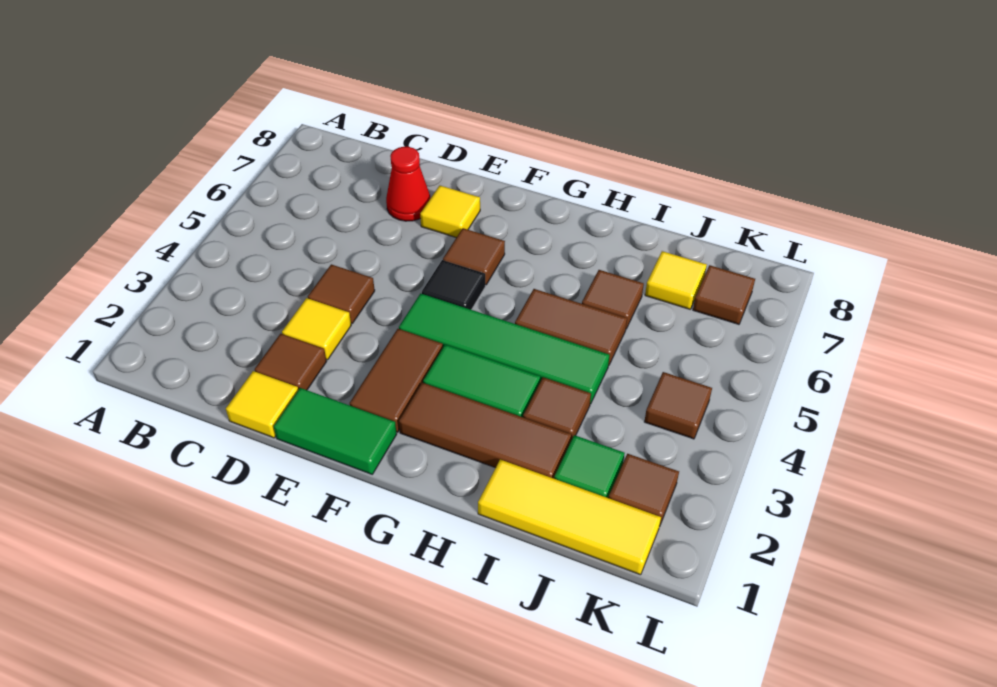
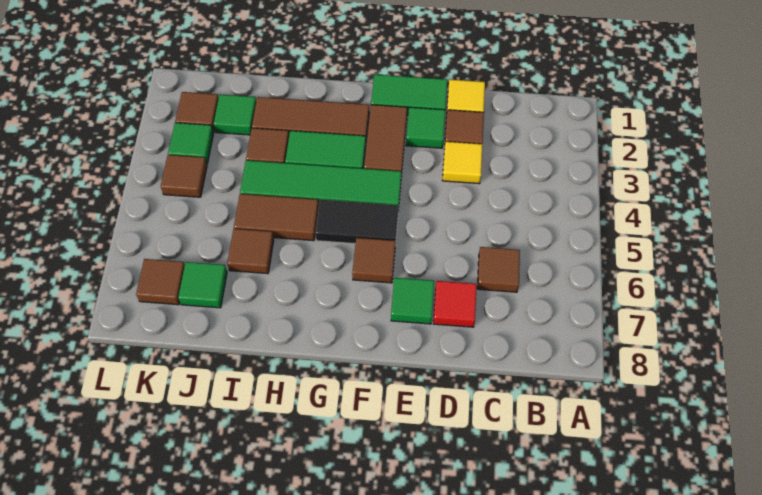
brown tile D4 level 1 -> brown tile C6 level 1
red cone D7 level 1 -> red tile D7 level 1
none -> green tile E2 level 1
yellow tile E7 level 1 -> green tile E7 level 1
black tile F5 level 1 -> black tile F5:G5 level 1
yellow tile I1:K1 level 1 -> none
yellow tile J7 level 1 -> green tile J7 level 1
none -> green tile K3 level 1

